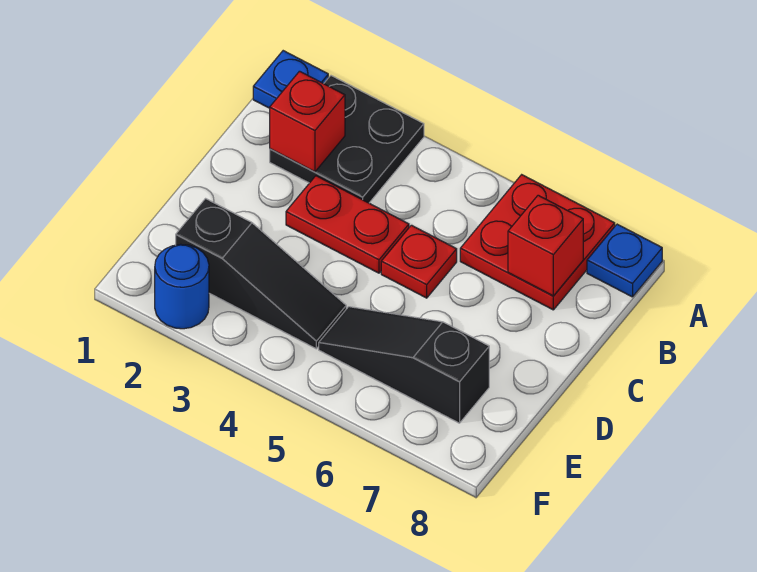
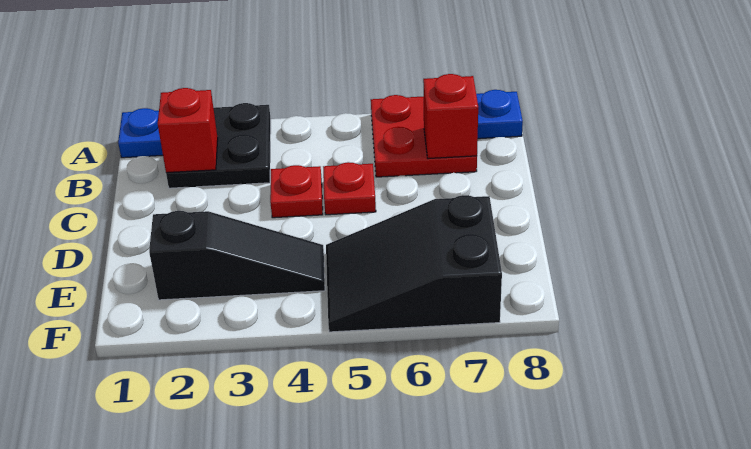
red plate C3:C4 level 1 -> red plate C4 level 1
black slope E5:E7 level 1 top 7 -> black slope E5:F7 level 1 top 7
blue round brick F2 level 1 -> none

